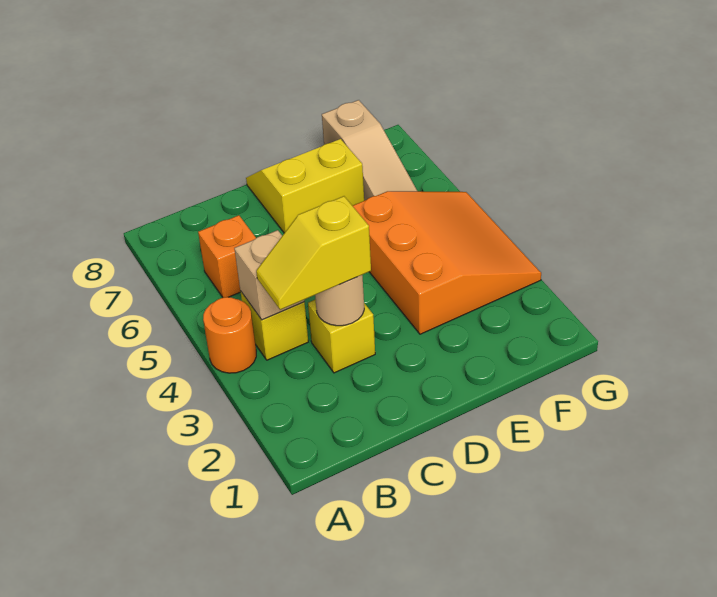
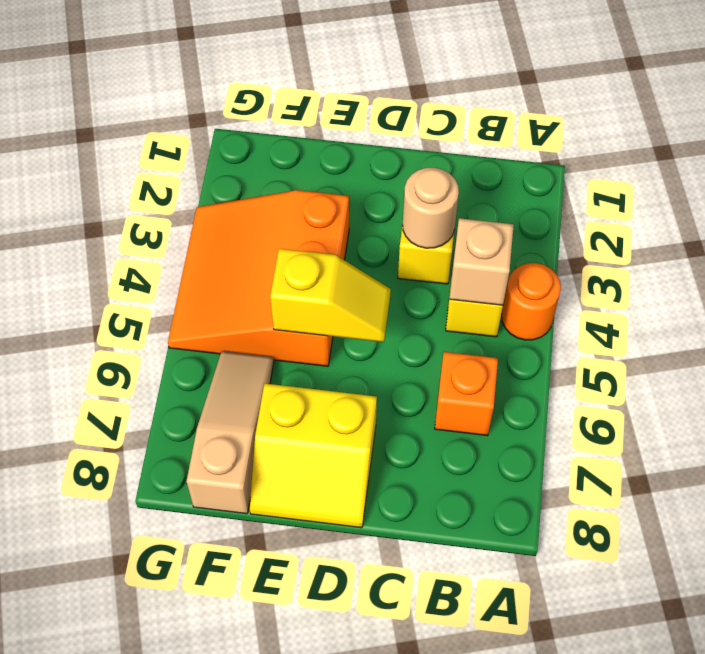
yellow slope B3:C3 level 3 top C -> yellow slope D5:E5 level 2 top E

